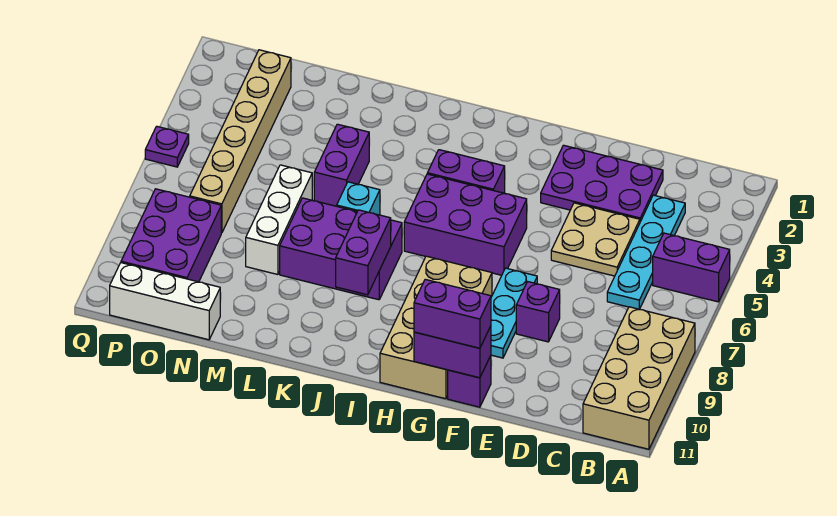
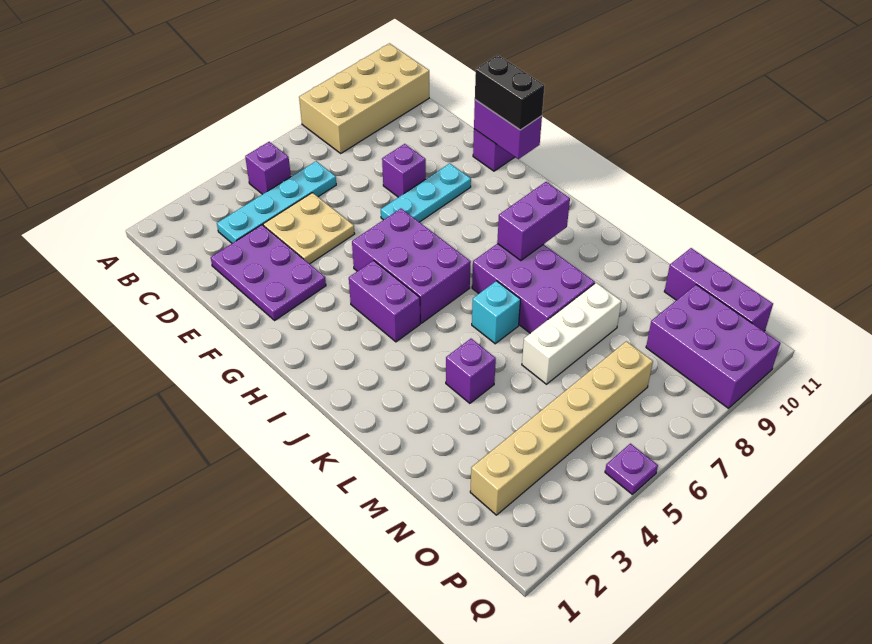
purple brick A5:B5 level 1 -> purple brick B5 level 1
purple brick F11:G11 level 3 -> black brick F11:G11 level 3
tan brick G8:H11 level 1 -> none
purple brick L4:L5 level 1 -> purple brick L4 level 1
white brick N11:P11 level 1 -> purple brick N11:P11 level 1
purple brick O8:P10 level 1 -> purple brick O9:Q10 level 1

